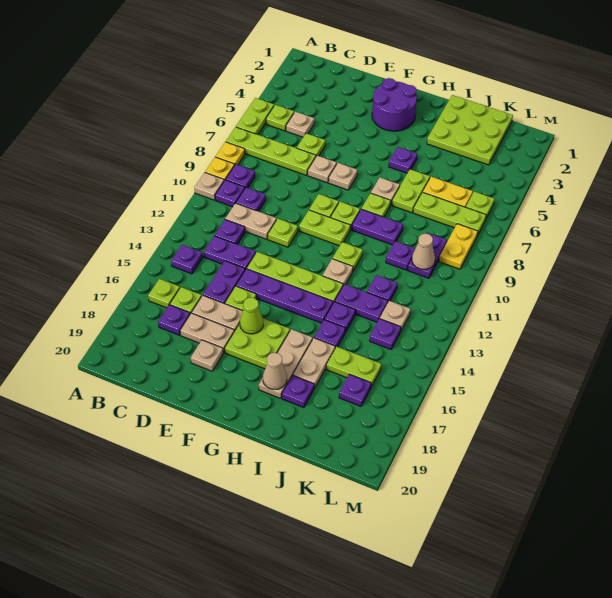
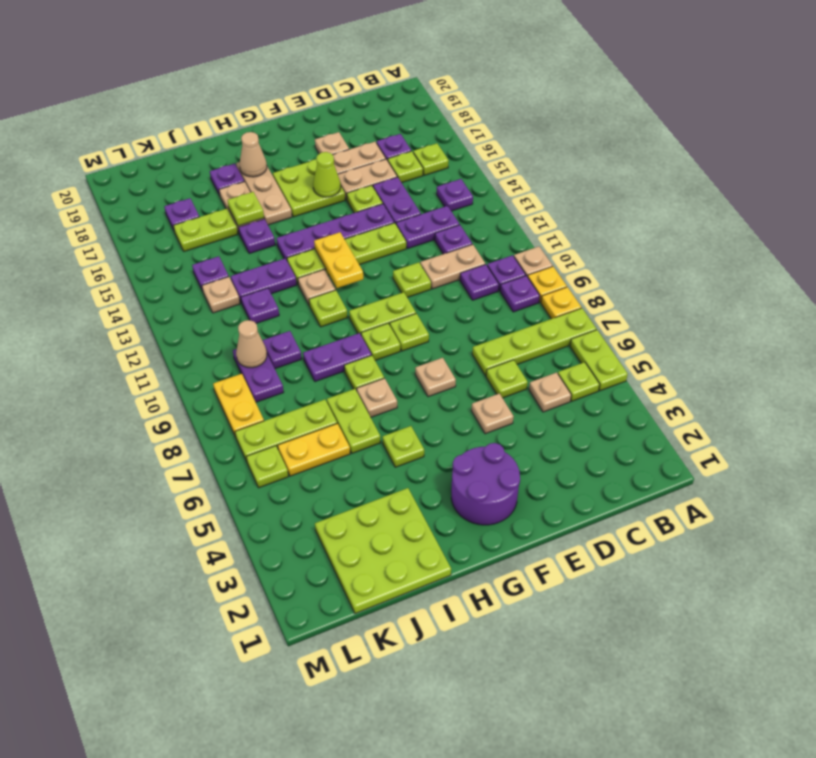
tan plate E7 level 1 -> tan plate E5 level 1
none -> yellow plate G12:G13 level 2
purple plate H5 level 1 -> lime plate H5 level 1
purple plate I14 level 1 -> none
none -> lime plate I16 level 2

